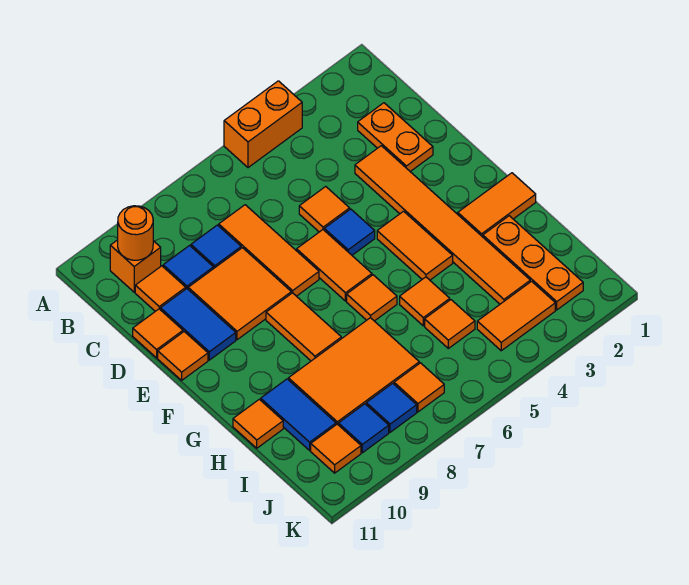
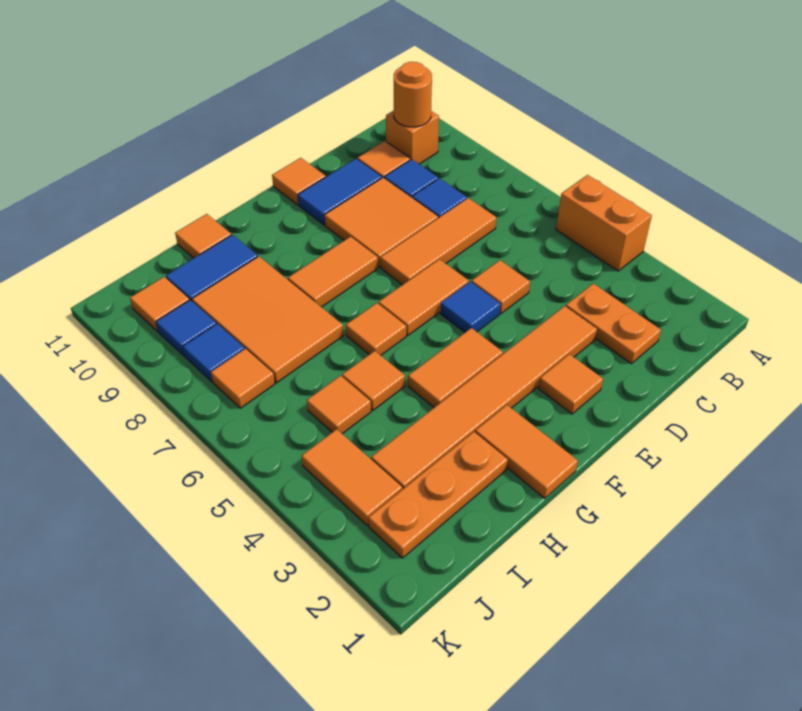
orange plate C2:D2 level 1 -> orange plate C2:C3 level 1
orange tile D11 level 1 -> orange tile E2 level 1

